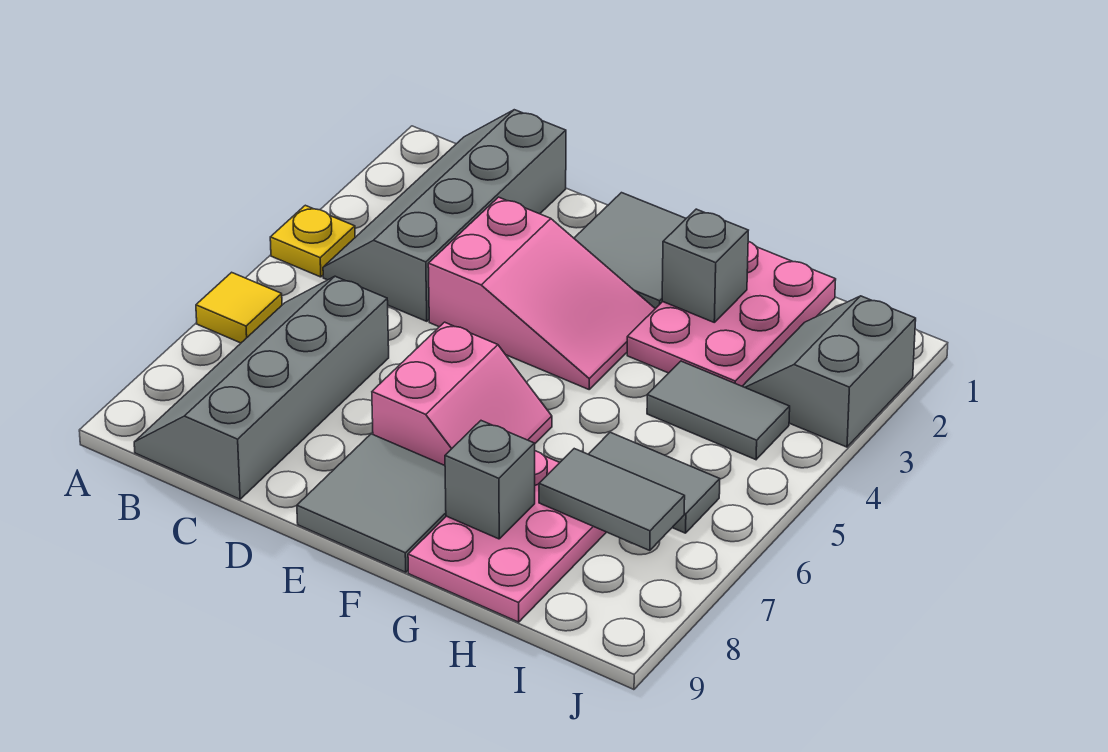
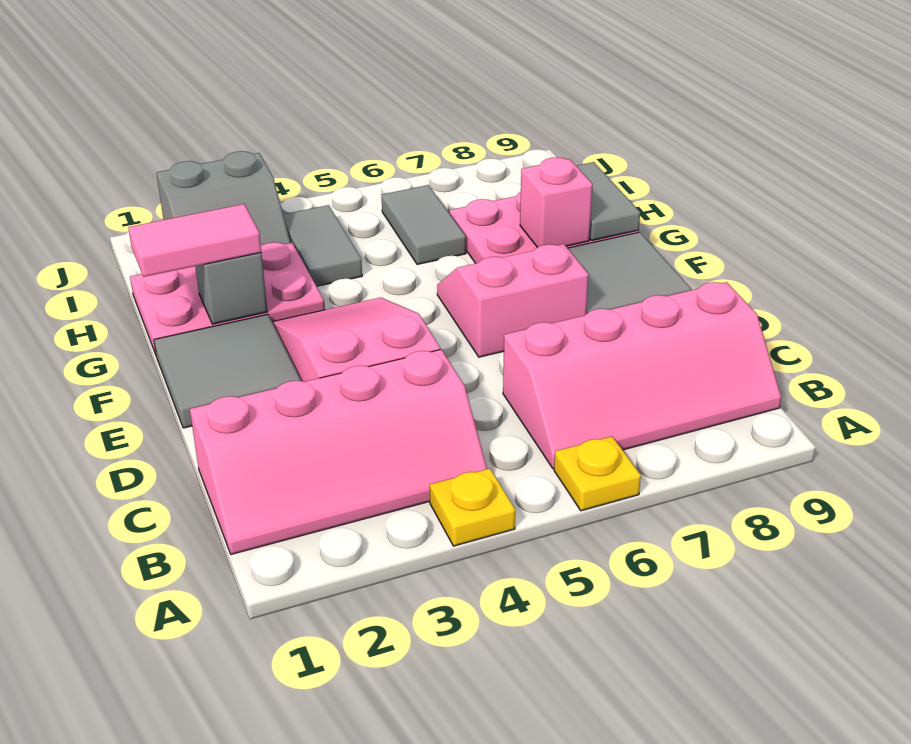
yellow tile A6 level 1 -> yellow plate A6 level 1
grey slope B1:C4 level 1 top C -> pink slope B1:C4 level 1 top C
grey slope B6:C9 level 1 top C -> pink slope B6:C9 level 1 top C
none -> pink tile G1:G2 level 3
grey brick G8 level 2 -> pink brick G8 level 2
grey tile H7:I7 level 2 -> grey tile G9:H9 level 2

